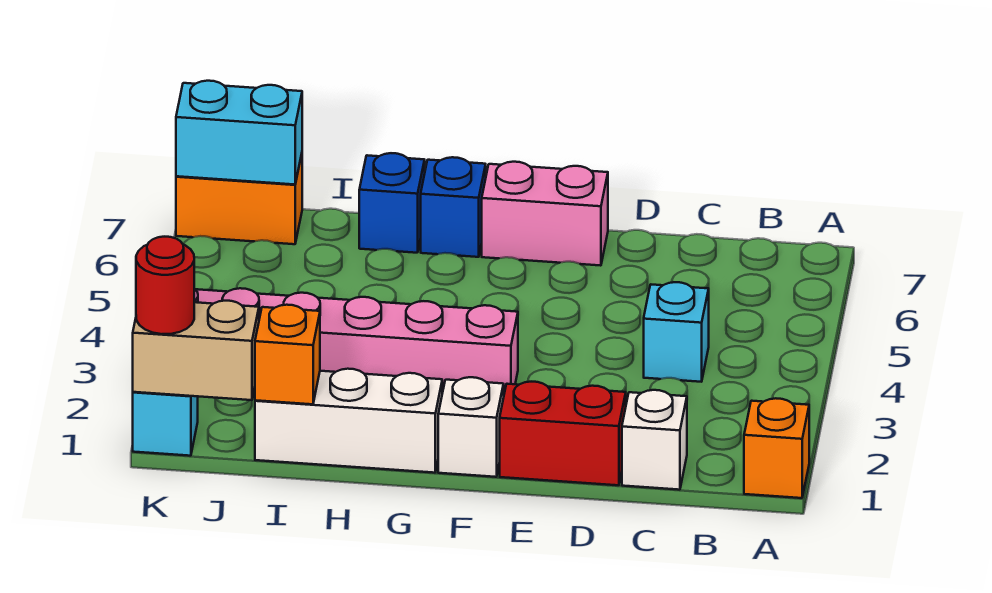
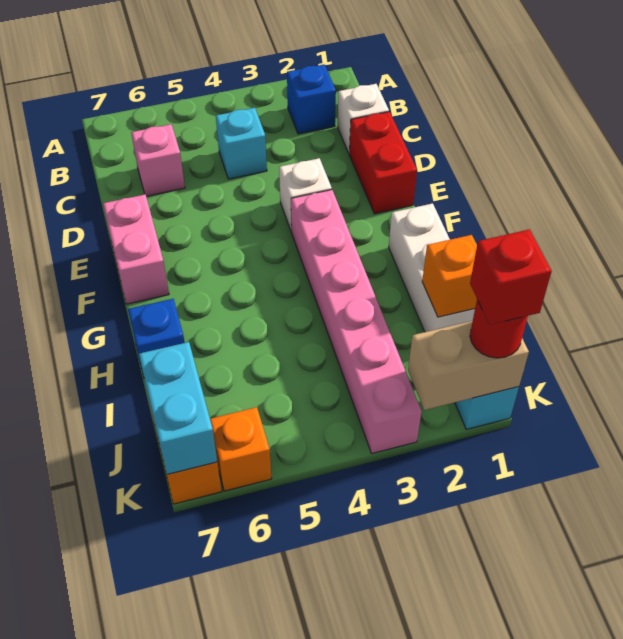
orange brick A1 level 1 -> orange brick K6 level 1
none -> pink brick C6 level 1
white brick F1 level 1 -> white brick E3 level 1
blue brick G7 level 1 -> blue brick B2 level 1
tan brick J1:K1 level 2 -> tan brick K1:K2 level 2
none -> red brick K1 level 4

